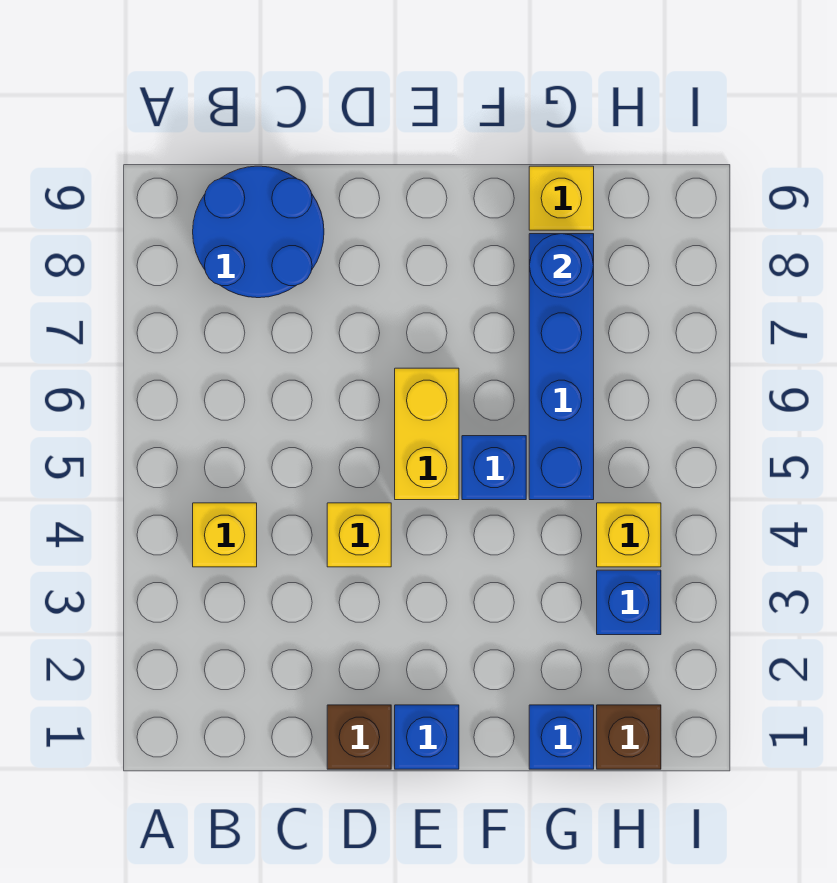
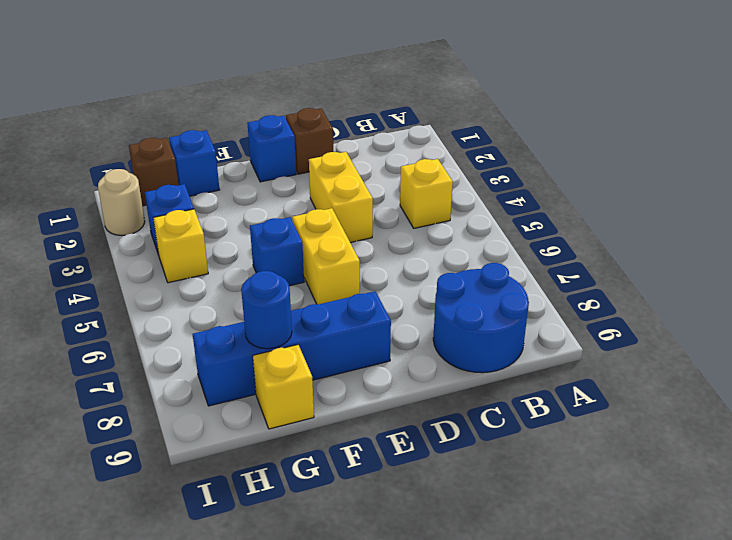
yellow brick D4 level 1 -> yellow brick D3:D4 level 1
blue brick G5:G8 level 1 -> blue brick E8:H8 level 1
none -> tan round brick I2 level 1

